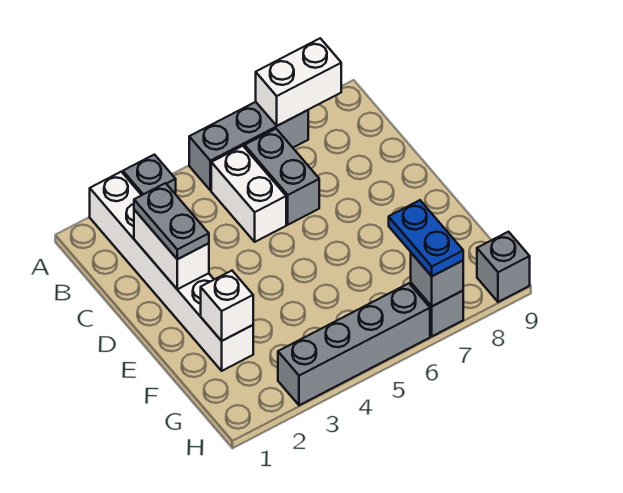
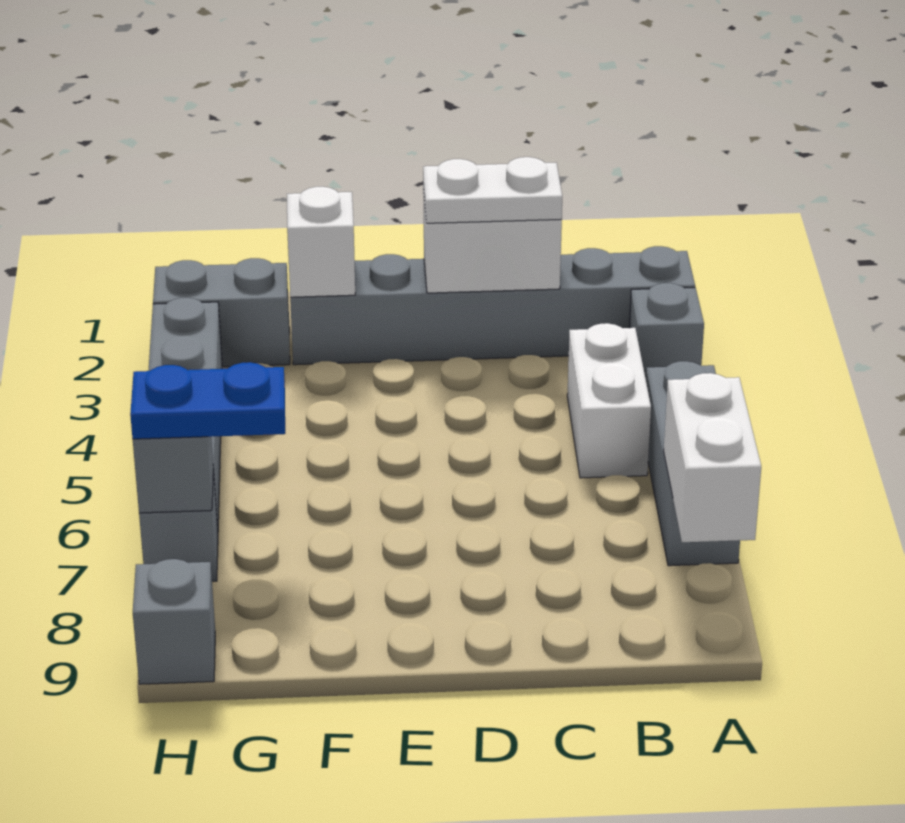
white brick A2:F2 level 1 -> grey brick A2:F2 level 1
white brick B5:C5 level 1 -> white brick B4:B5 level 1
grey brick B6:C6 level 1 -> grey brick G2:H2 level 1
grey plate C2:D2 level 3 -> white plate C2:D2 level 3

